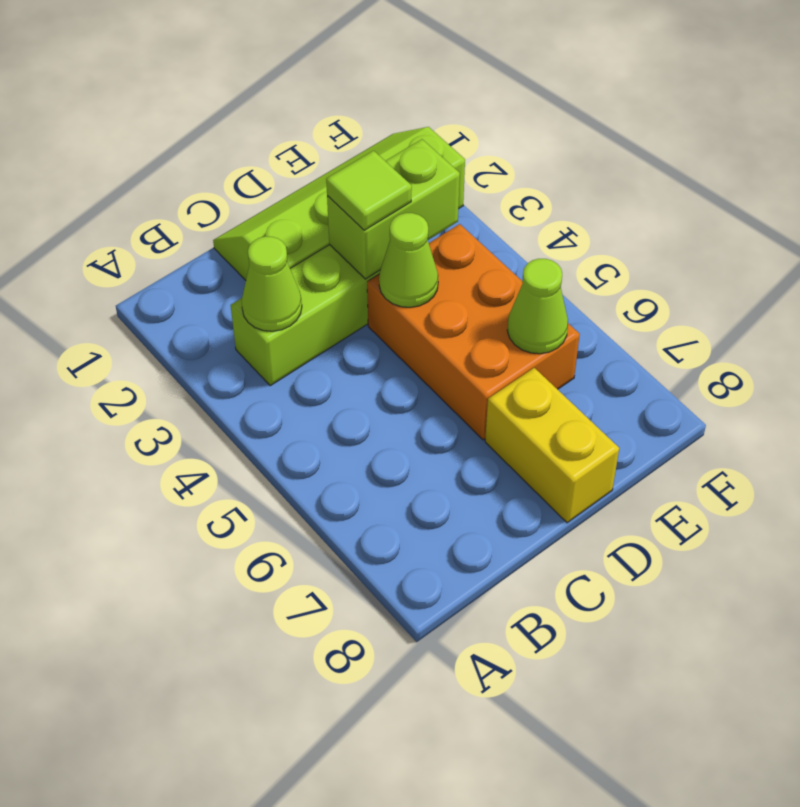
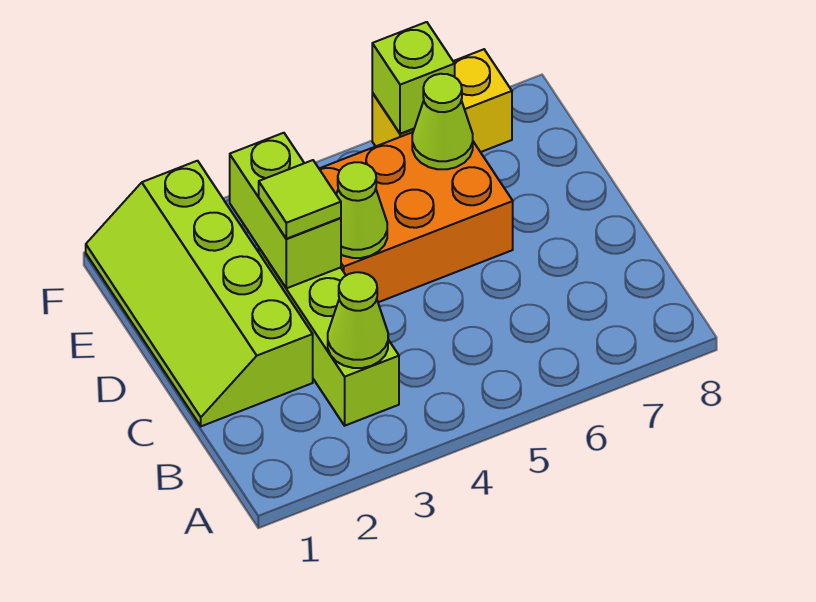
yellow brick D7:D8 level 1 -> yellow brick F6:F7 level 1
none -> lime brick F6 level 2

